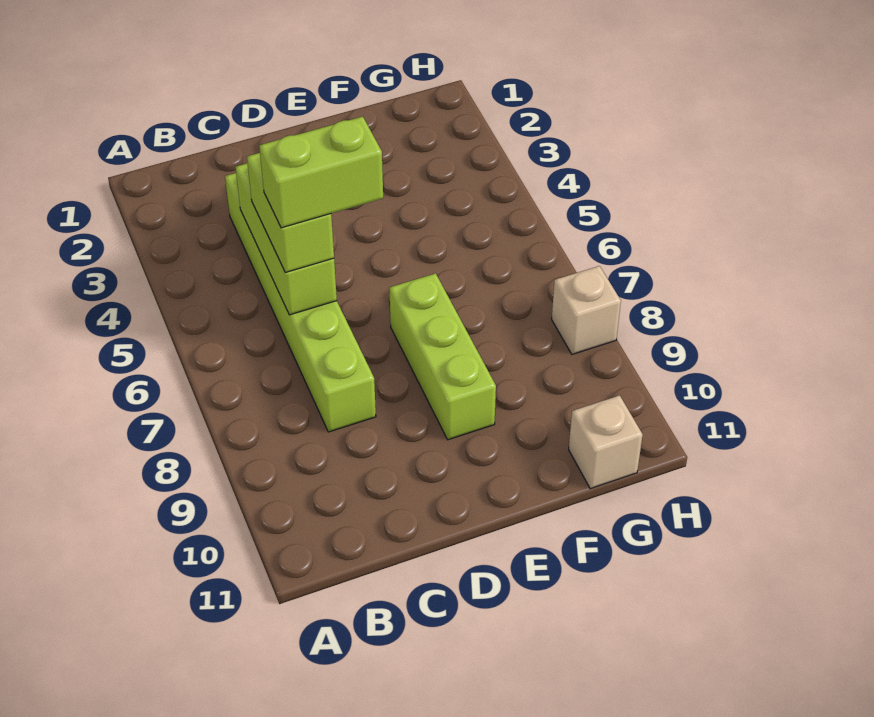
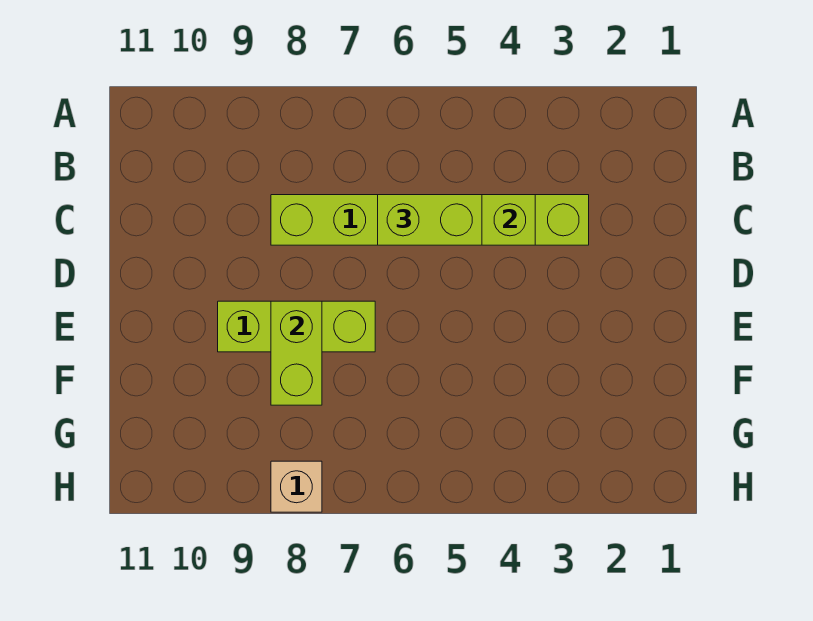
lime brick C6:D6 level 4 -> lime brick E8:F8 level 2
tan brick G11 level 1 -> none

